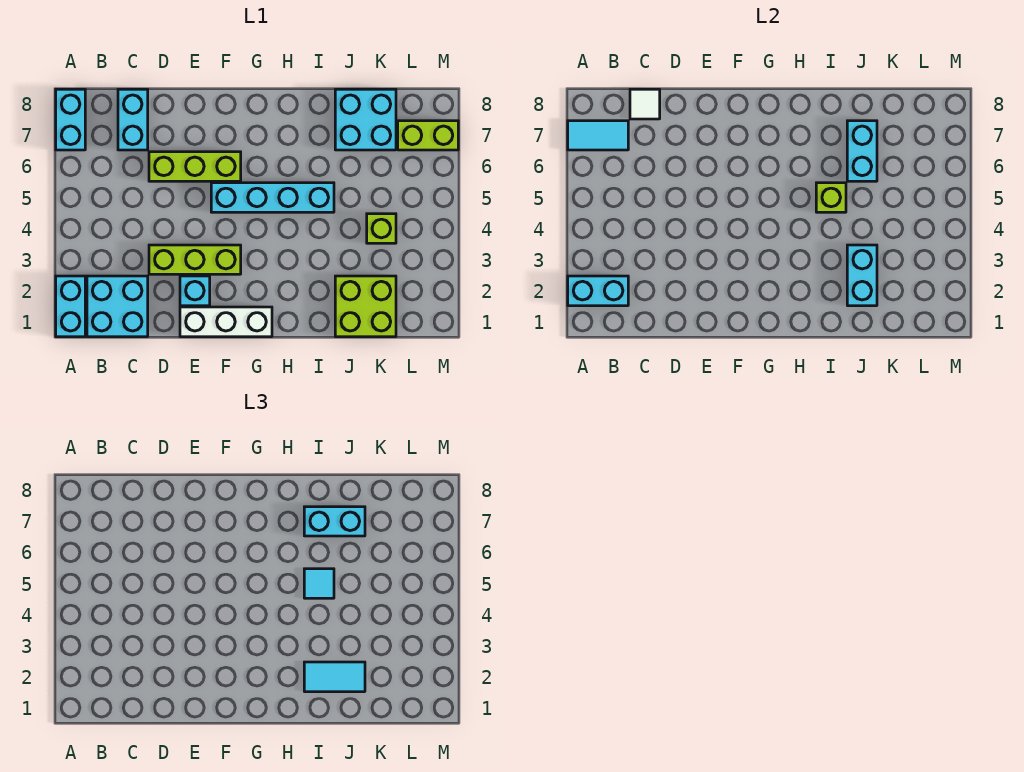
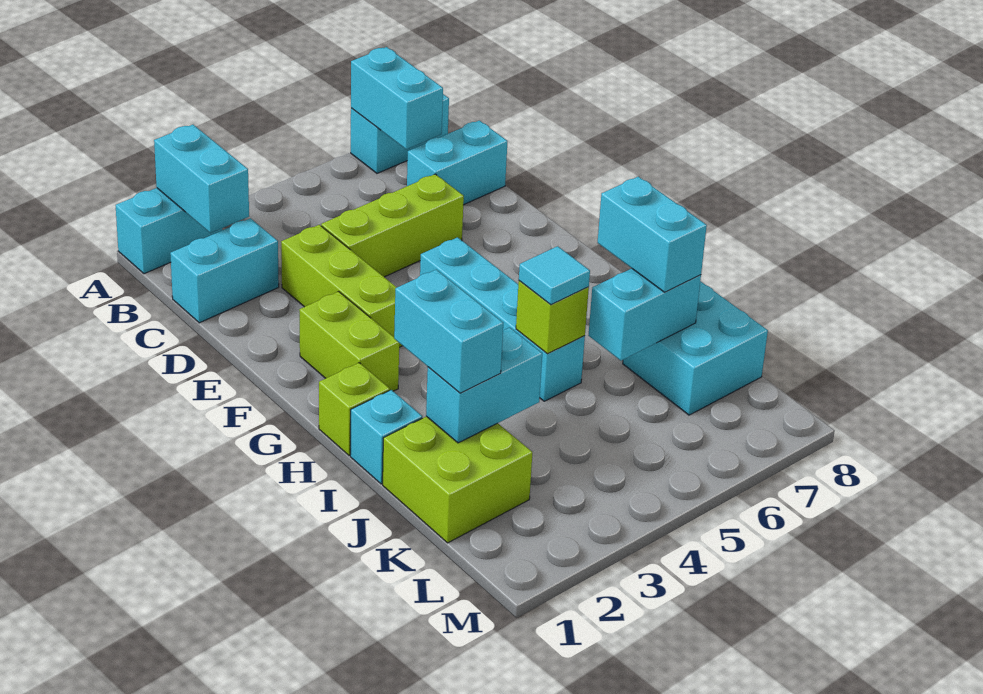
cyan tile A7:B7 level 2 -> cyan brick A7:B7 level 2
cyan brick B1:C2 level 1 -> cyan brick C1:C2 level 1
white tile C8 level 2 -> none
lime brick D6:F6 level 1 -> lime brick D4:D6 level 1
white brick E1:G1 level 1 -> none
cyan brick E2 level 1 -> cyan brick I1 level 1
cyan tile I2:J2 level 3 -> cyan brick I2:J2 level 3
lime brick K4 level 1 -> lime brick H1 level 1
lime brick L7:M7 level 1 -> lime brick F2:G2 level 1

